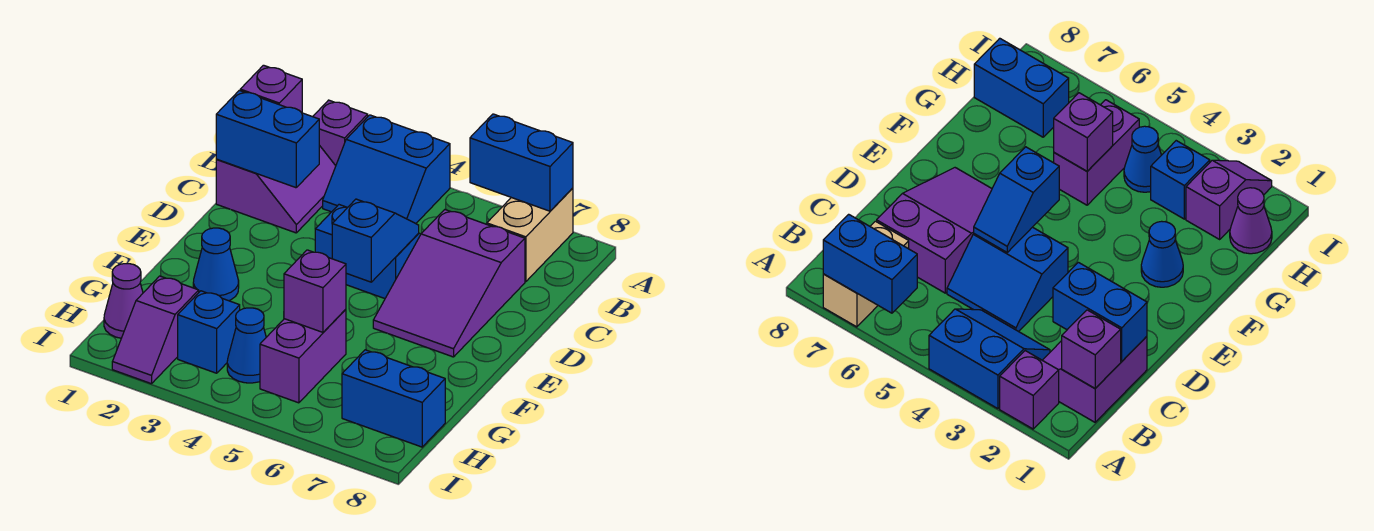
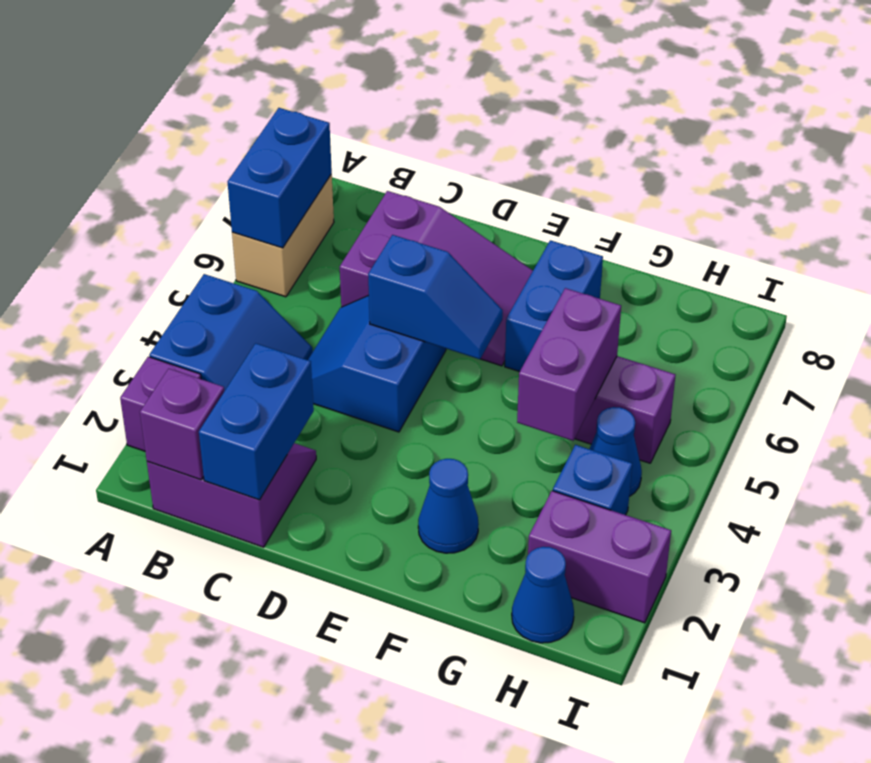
tan brick A7:B7 level 1 -> tan brick A6:A7 level 1
blue slope D5:E5 level 2 top E -> blue slope D5:E5 level 2 top D
purple brick G5 level 2 -> purple brick G4:G5 level 2
purple cone H1 level 1 -> blue cone H1 level 1
purple slope H2:I2 level 1 top H -> purple brick H2:I2 level 1
blue brick H7:H8 level 1 -> blue brick F6:F7 level 1

